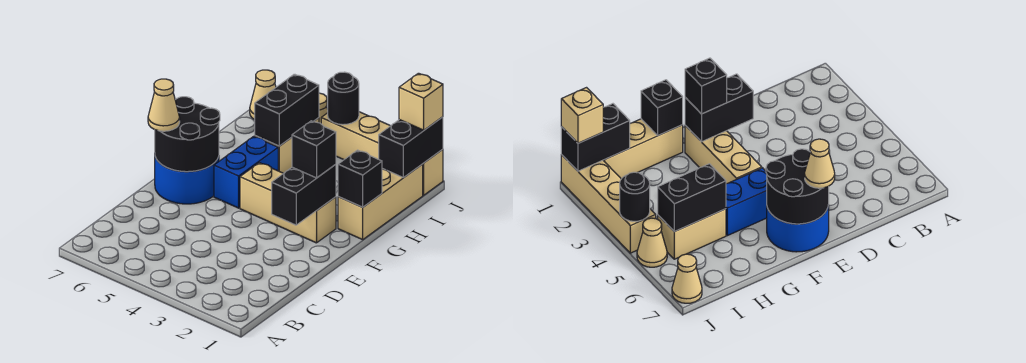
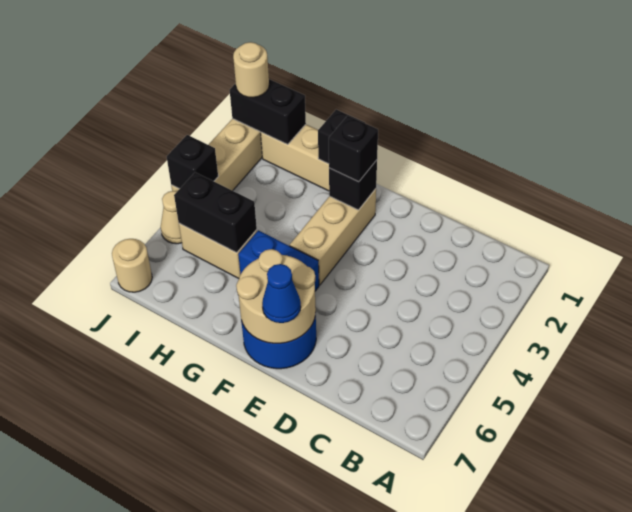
black brick E2:F2 level 2 -> black brick F2 level 2
black round brick E6:F7 level 2 -> tan round brick E6:F7 level 2
tan cone E7 level 3 -> blue cone E7 level 3
tan brick J1 level 3 -> tan round brick J1 level 3
black round brick J4 level 2 -> black brick J4 level 2
tan cone J7 level 1 -> tan round brick J7 level 1

